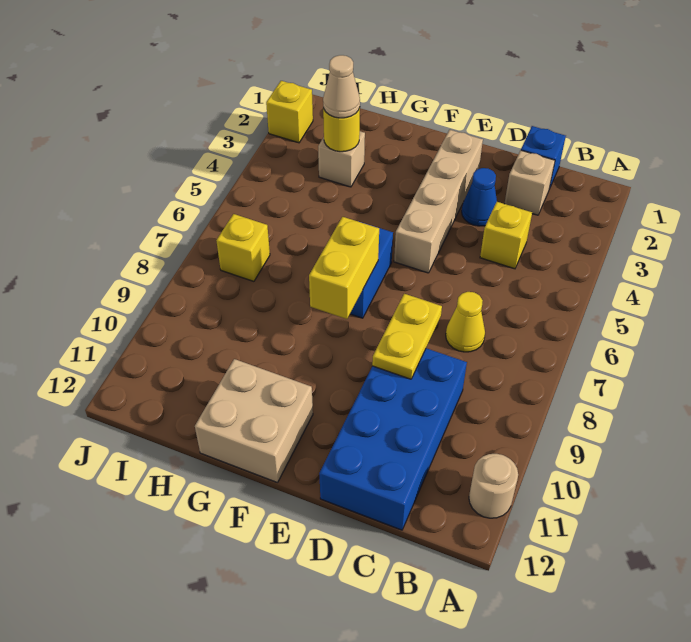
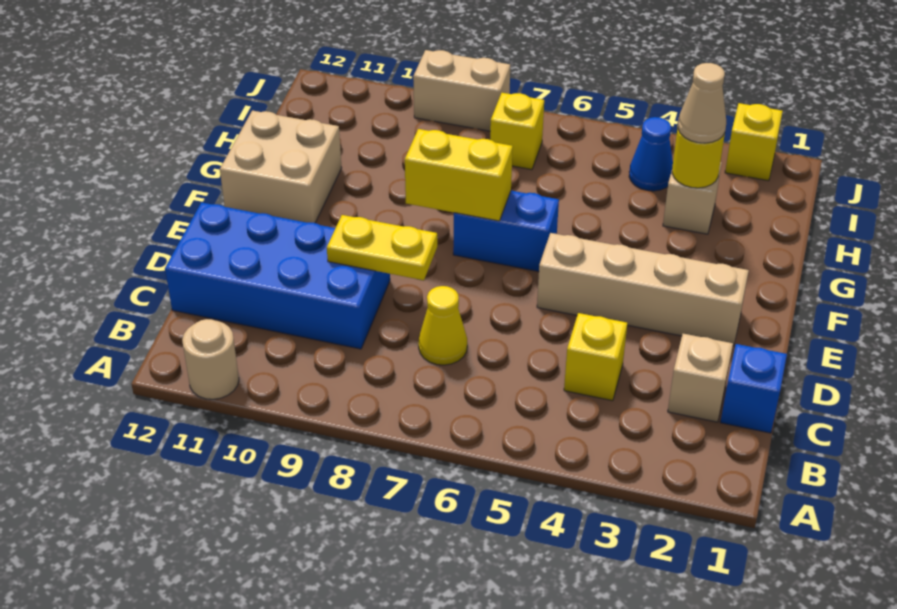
blue cone D3 level 1 -> blue cone I4 level 1
none -> tan brick J8:J9 level 1

